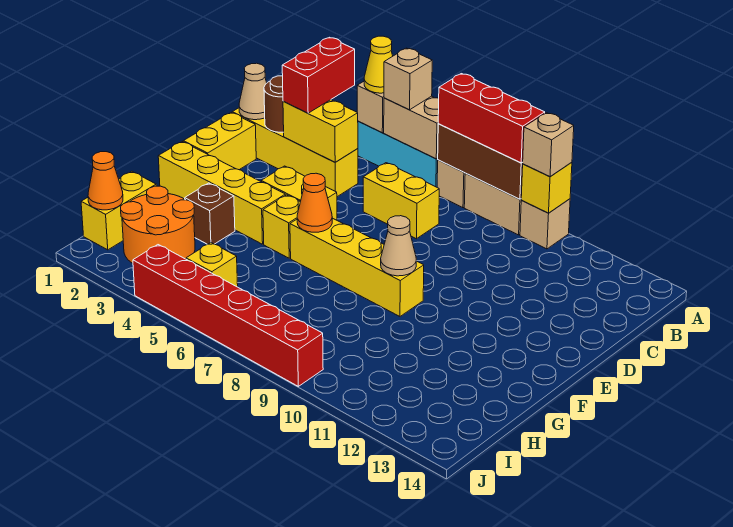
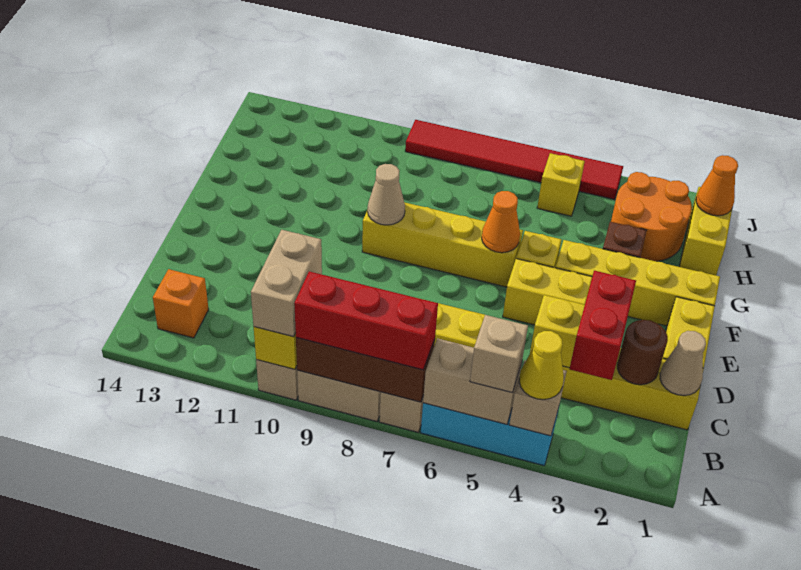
tan brick A10 level 3 -> tan brick A10:B10 level 3
none -> orange brick B13 level 1
red brick J4:J9 level 1 -> red tile J4:J9 level 1

